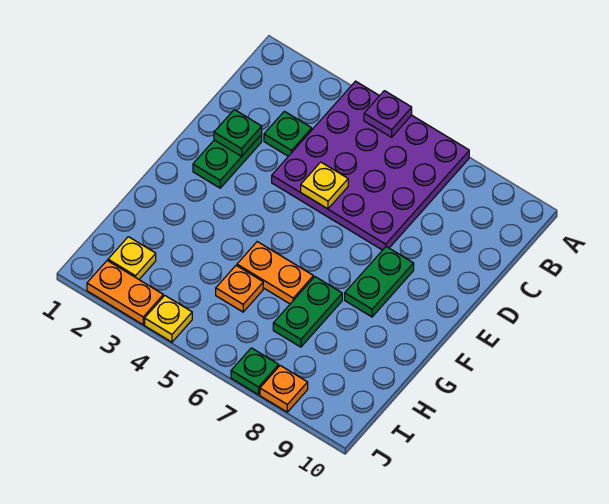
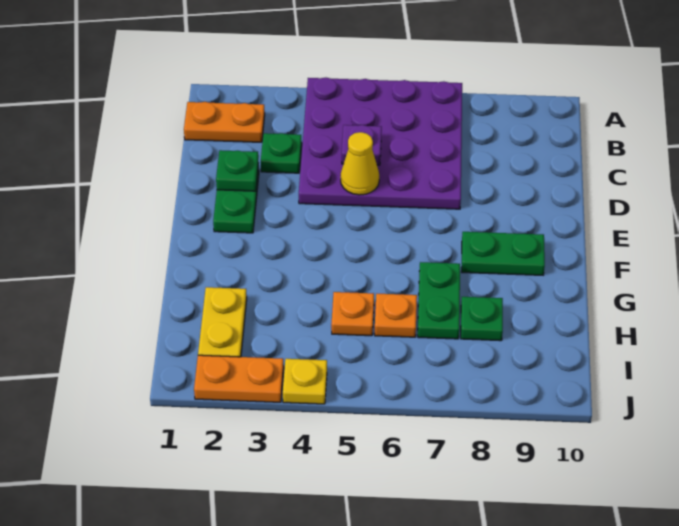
purple plate A5 level 2 -> purple plate C5 level 2
yellow plate D5 level 2 -> yellow cone D5 level 2
green plate E8:F8 level 1 -> green plate F8:F9 level 1
orange plate G5:G6 level 1 -> orange plate B1:B2 level 1
yellow plate I2 level 1 -> yellow plate H2:I2 level 1
green plate J7 level 1 -> green plate H8 level 1
orange plate J8 level 1 -> orange plate H6 level 1

